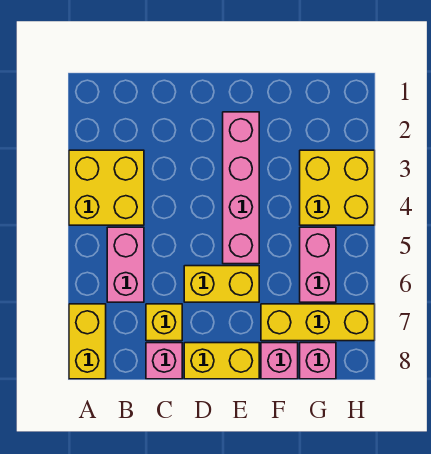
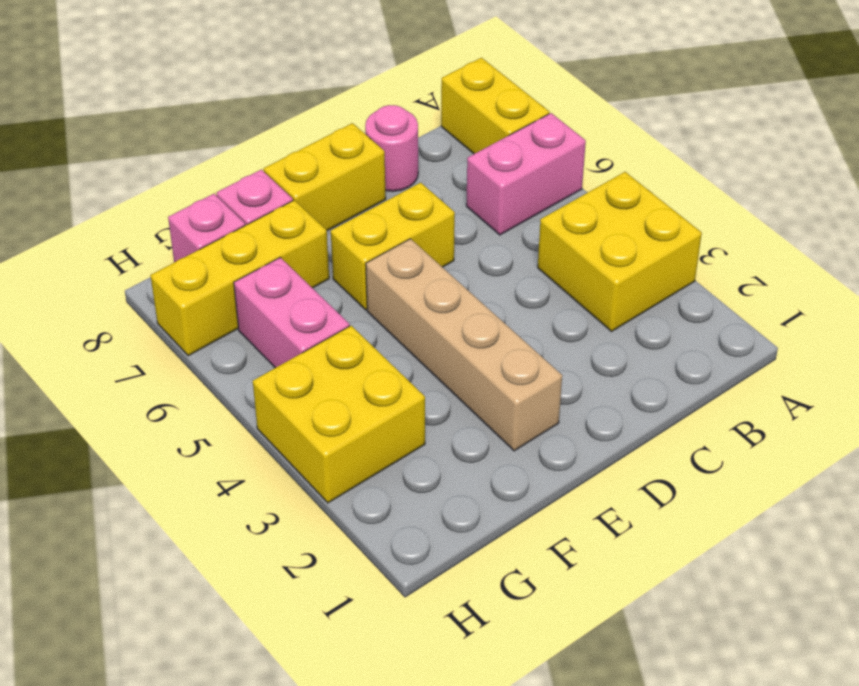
pink brick B5:B6 level 1 -> pink brick A6:B6 level 1
yellow brick C7 level 1 -> none
pink brick C8 level 1 -> pink round brick C8 level 1
pink brick E2:E5 level 1 -> tan brick E2:E5 level 1

